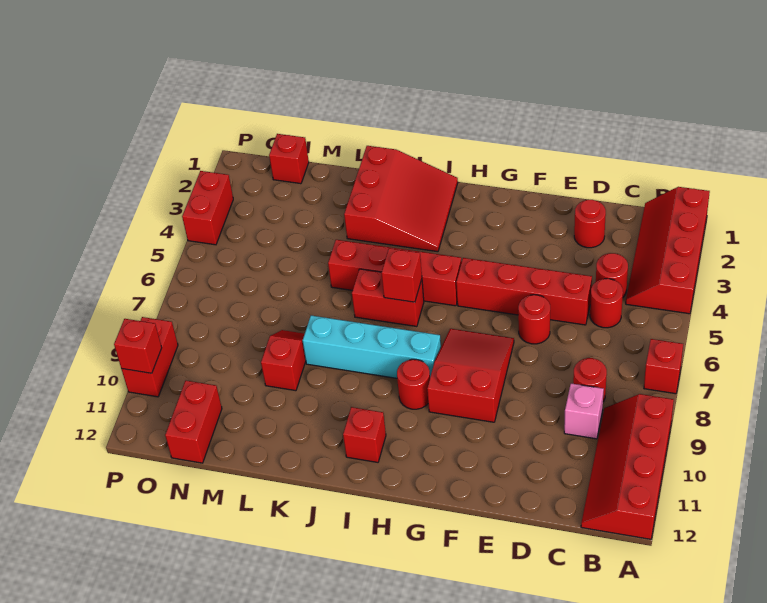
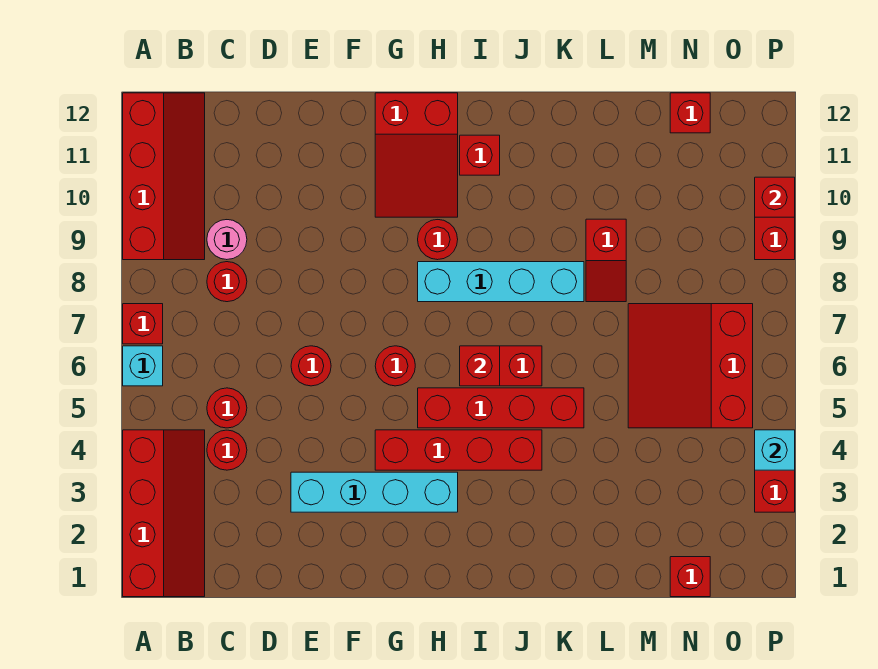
none -> cyan brick A6 level 1
pink brick C9 level 1 -> pink round brick C9 level 1
red round brick D2 level 1 -> red round brick G6 level 1
red brick D5:G5 level 1 -> red brick G4:J4 level 1
none -> cyan brick E3:H3 level 1
red slope F7:G9 level 1 top 9 -> red slope G10:H12 level 1 top 12
red slope I1:K3 level 1 top K -> red slope M5:O7 level 1 top O
red brick N11:N12 level 1 -> red brick N12 level 1
none -> cyan brick P4 level 2

